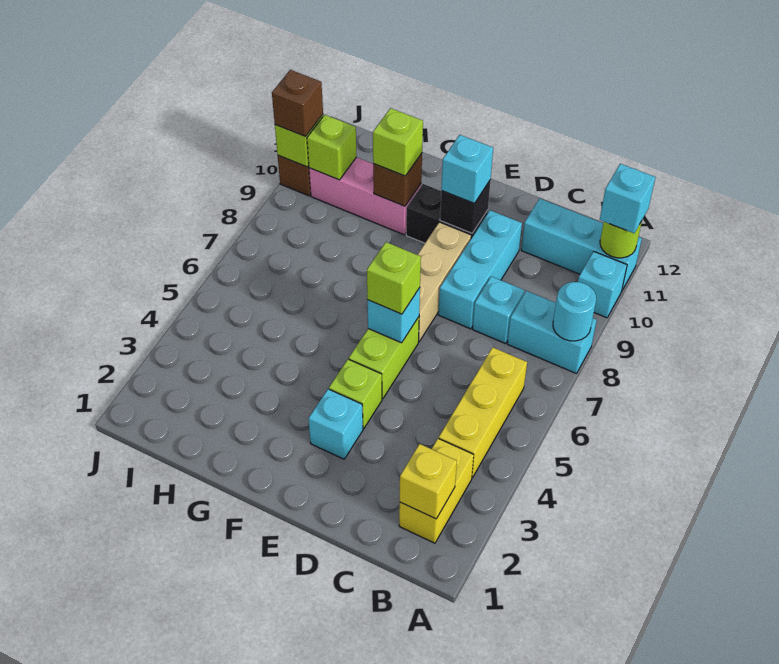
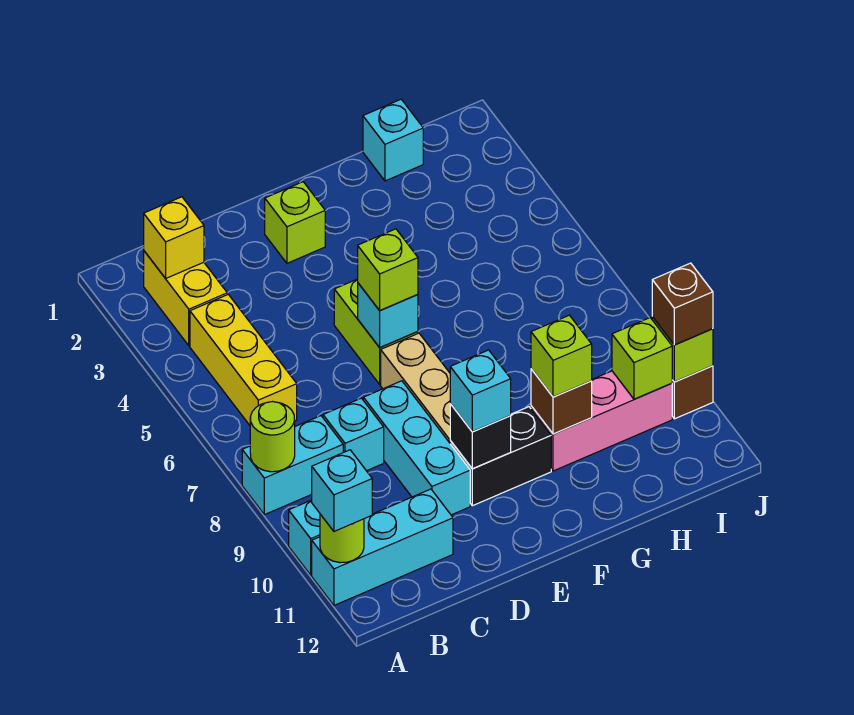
cyan round brick A8 level 2 -> lime round brick A8 level 2
cyan brick E3 level 1 -> cyan brick H1 level 1
lime brick E4 level 1 -> lime brick E2 level 1

